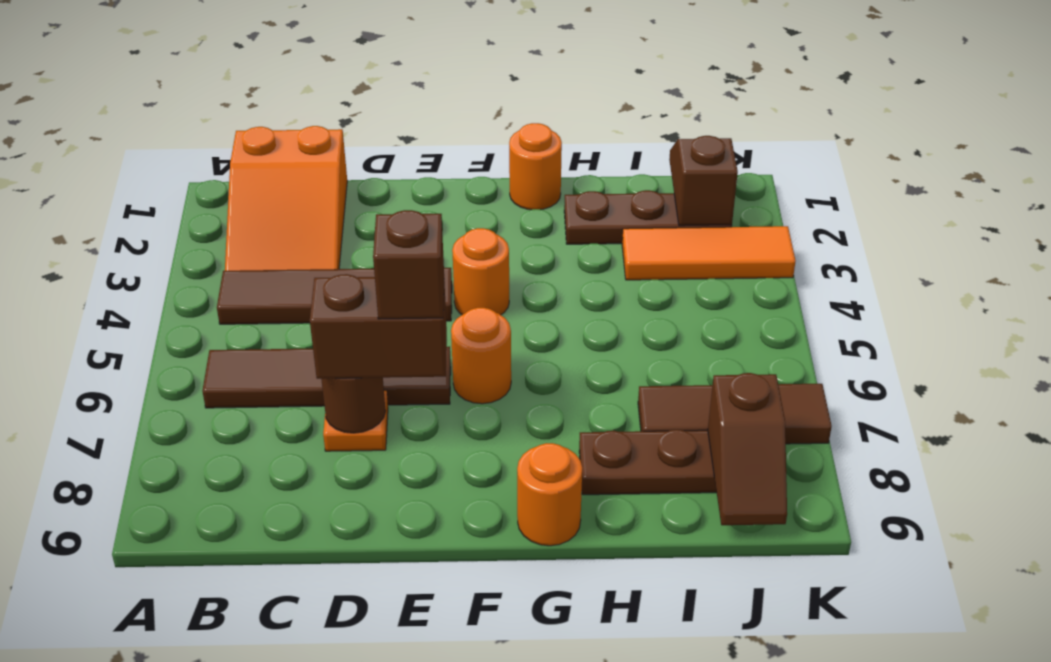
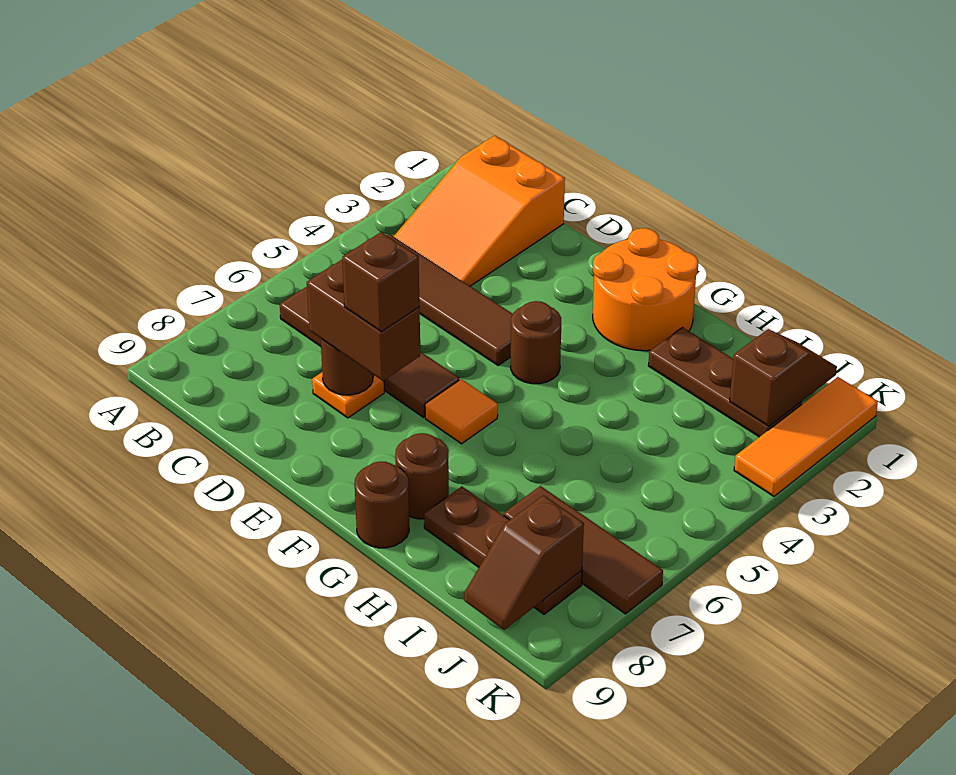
orange round brick F4 level 1 -> brown round brick F4 level 1
orange round brick F6 level 1 -> orange tile F6 level 1
orange round brick G1 level 1 -> orange round brick F1:G2 level 1
none -> brown round brick G8 level 1
orange round brick G9 level 1 -> brown round brick G9 level 1
orange tile I3:K3 level 1 -> orange tile K1:K3 level 1

